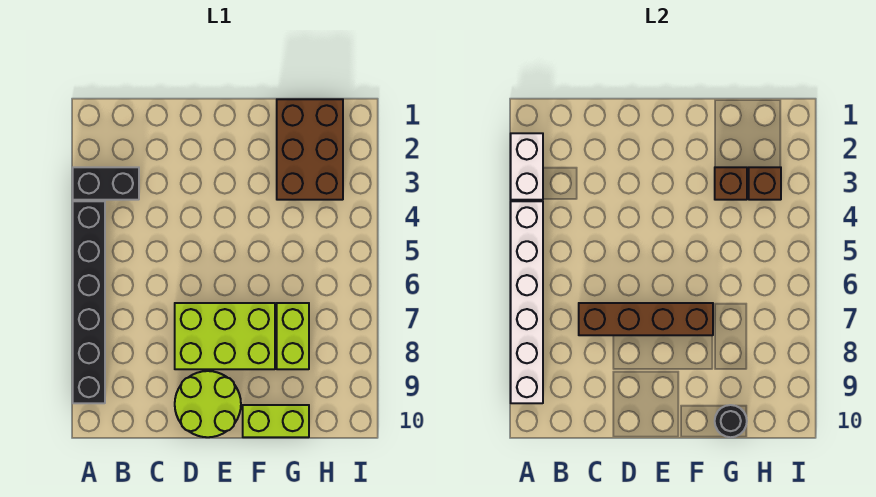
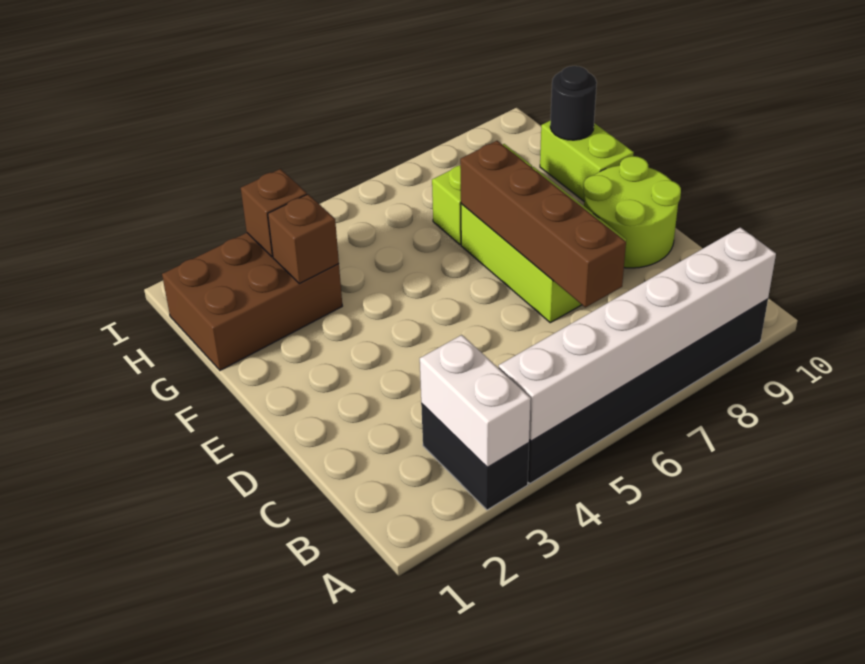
white brick A2:A3 level 2 -> white brick A3:B3 level 2

